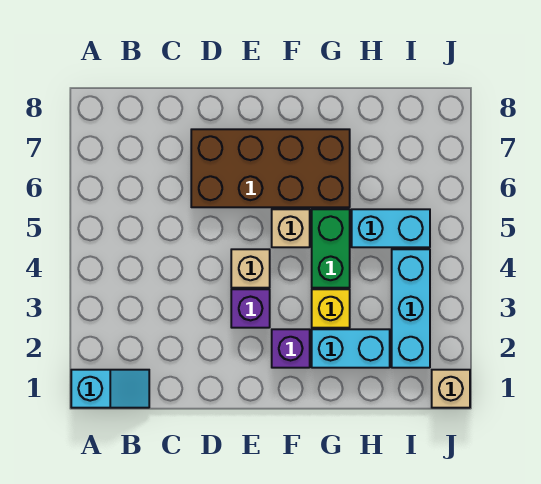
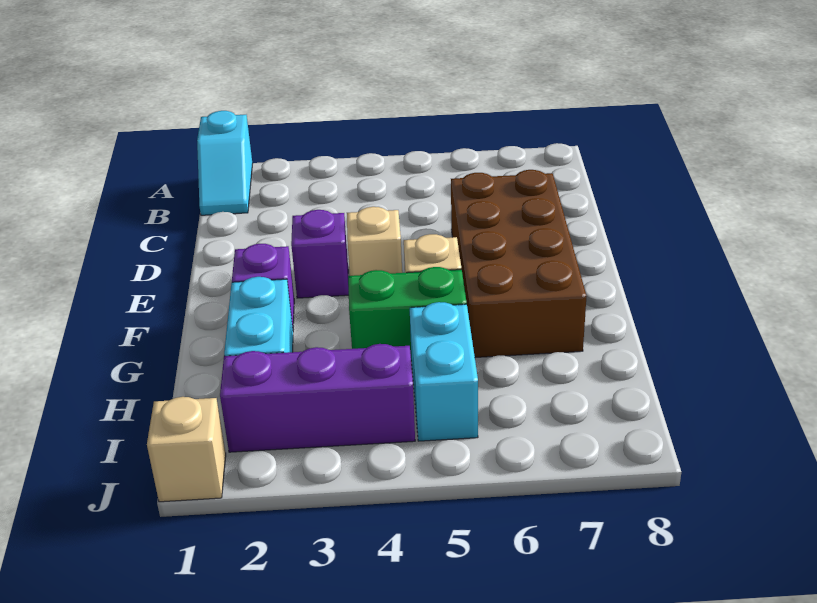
yellow brick G3 level 1 -> none
cyan brick I2:I4 level 1 -> purple brick I2:I4 level 1

